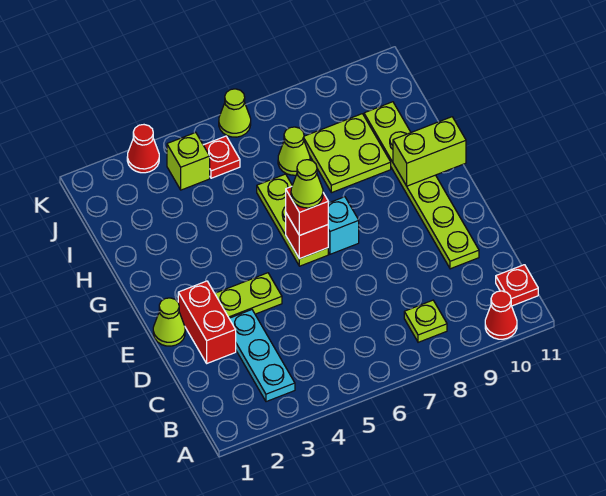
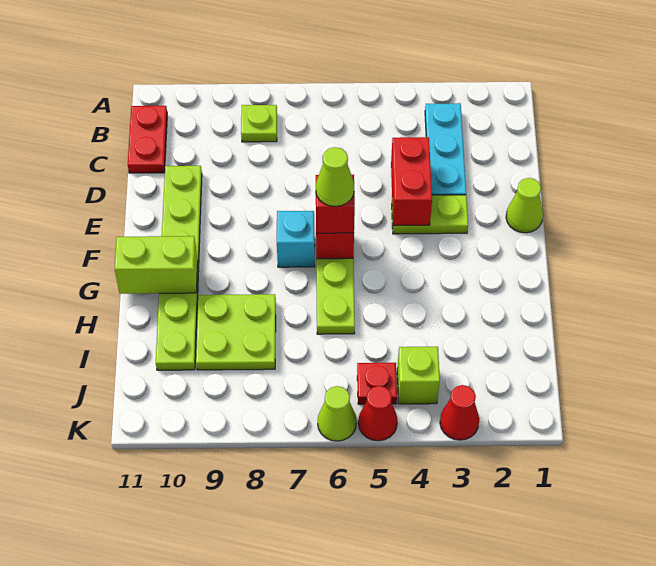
red cone A10 level 1 -> red cone K5 level 1
red plate B11 level 1 -> red plate B11:C11 level 1
red brick D2:E2 level 1 -> red brick D4:E4 level 2
lime cone I7 level 1 -> none

